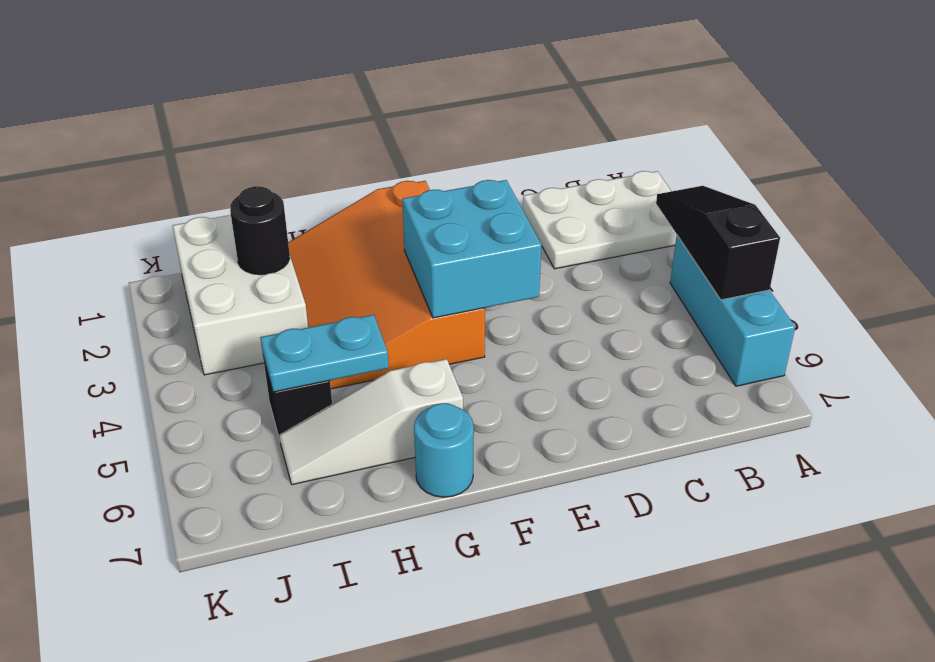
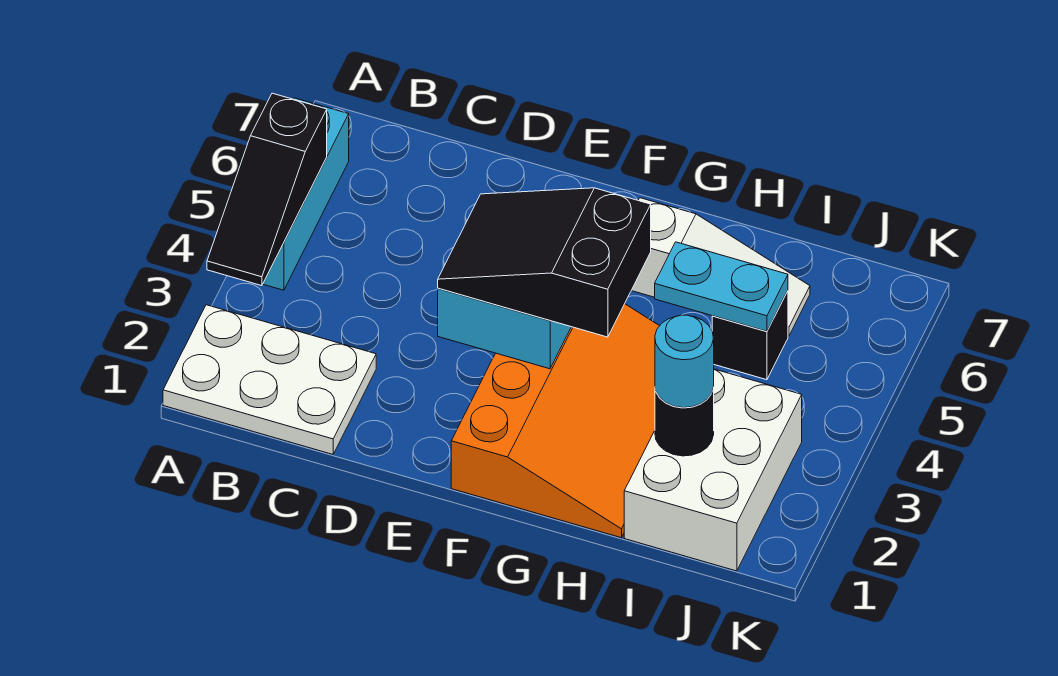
none -> black slope E3:G4 level 3 top G
cyan round brick G7 level 1 -> cyan round brick I2 level 3

